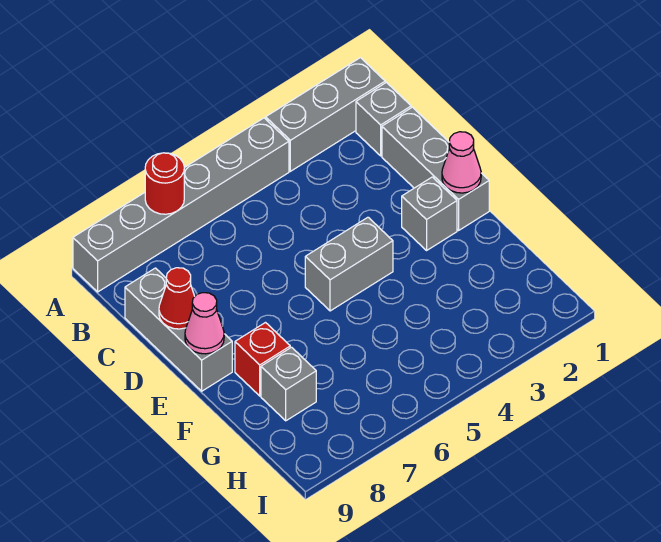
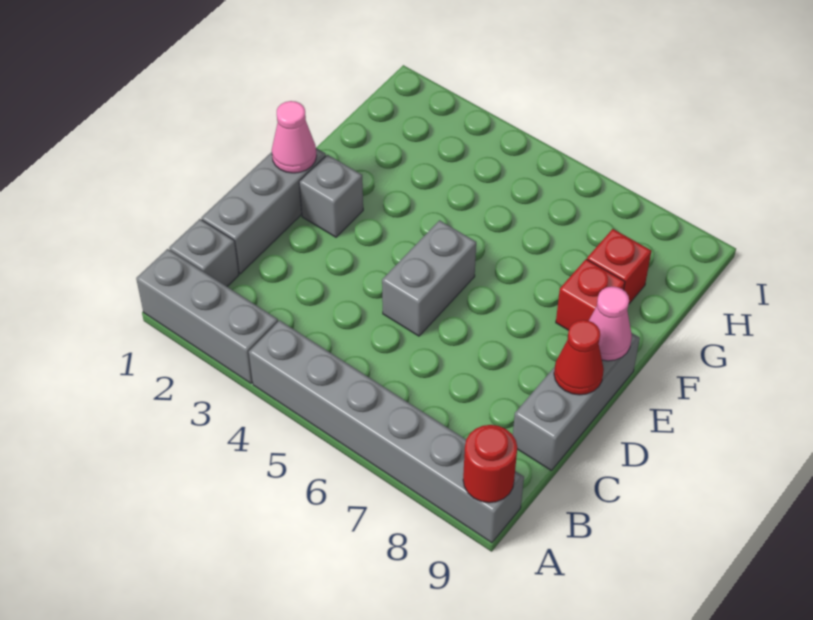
red round brick A7 level 2 -> red round brick A9 level 2
grey brick E4:E5 level 1 -> grey brick D5:E5 level 1
grey brick G8 level 1 -> red brick G8 level 1

